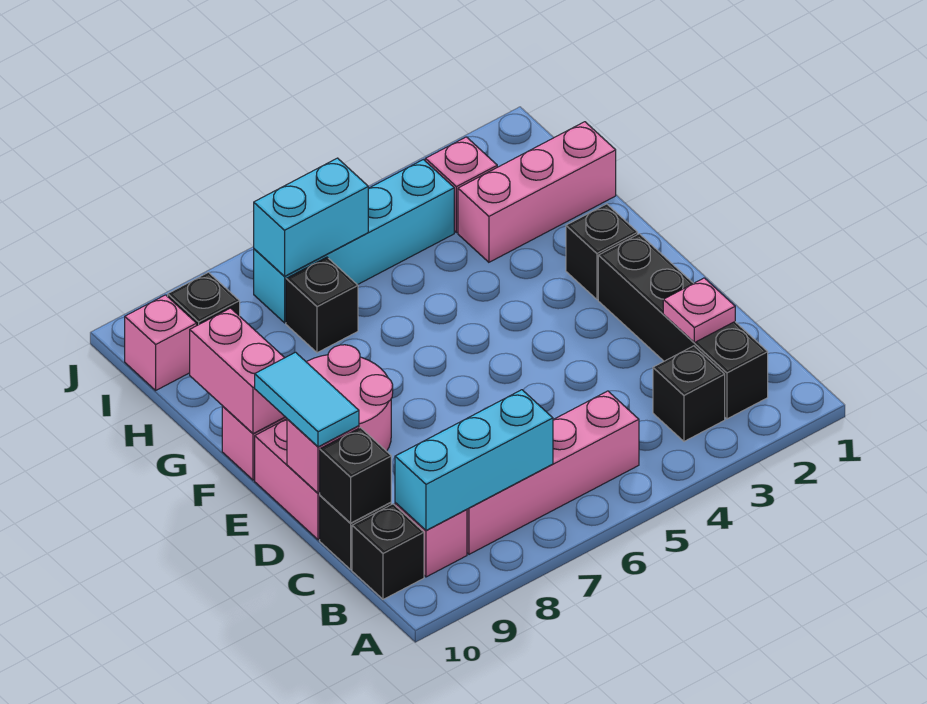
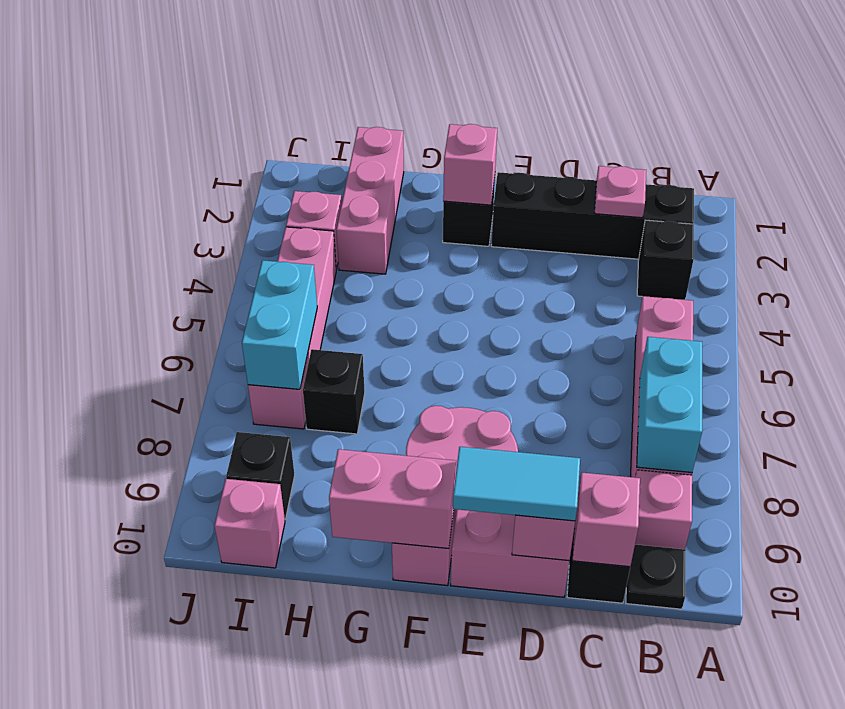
cyan brick B7:B9 level 2 -> cyan brick B7:B8 level 2
black brick B10 level 1 -> black plate B10 level 1
black brick C10 level 2 -> pink brick C10 level 2
none -> pink brick F2 level 2
cyan brick I4:I7 level 1 -> pink brick I4:I7 level 1

